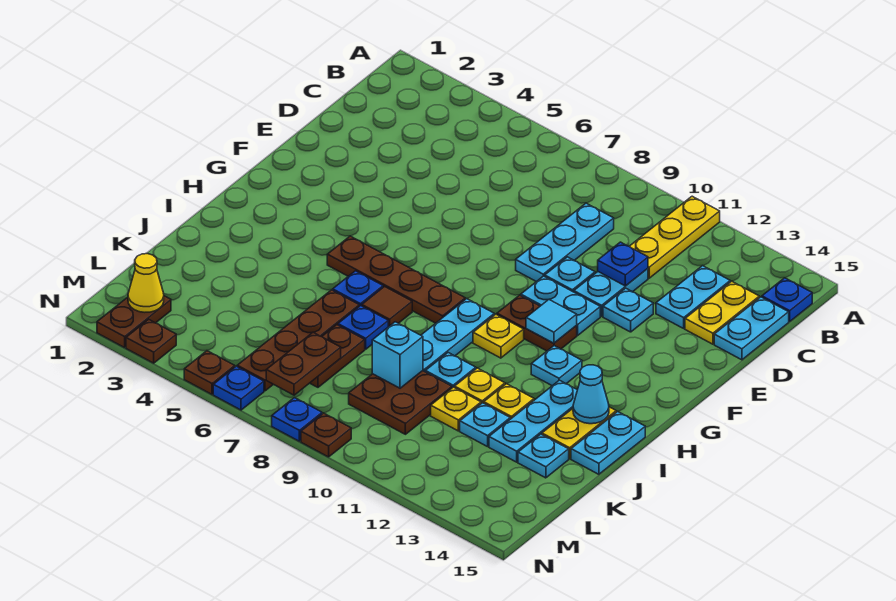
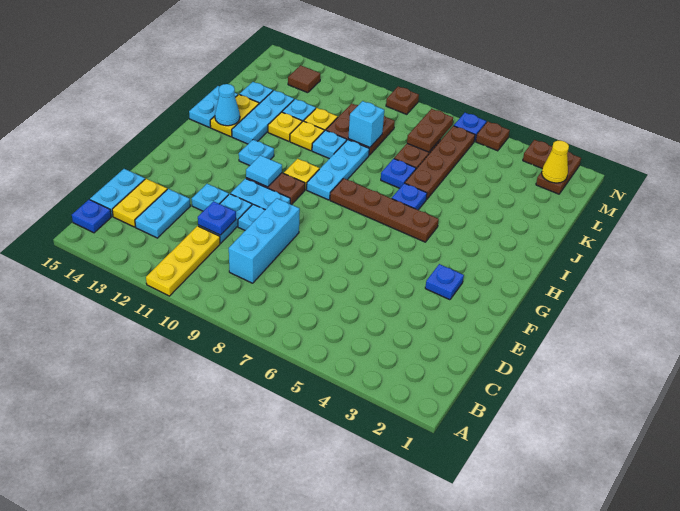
cyan plate C9:E9 level 1 -> cyan brick C9:E9 level 1
brown tile I7 level 1 -> brown tile M13 level 1
blue plate N8 level 1 -> blue plate F3 level 1

